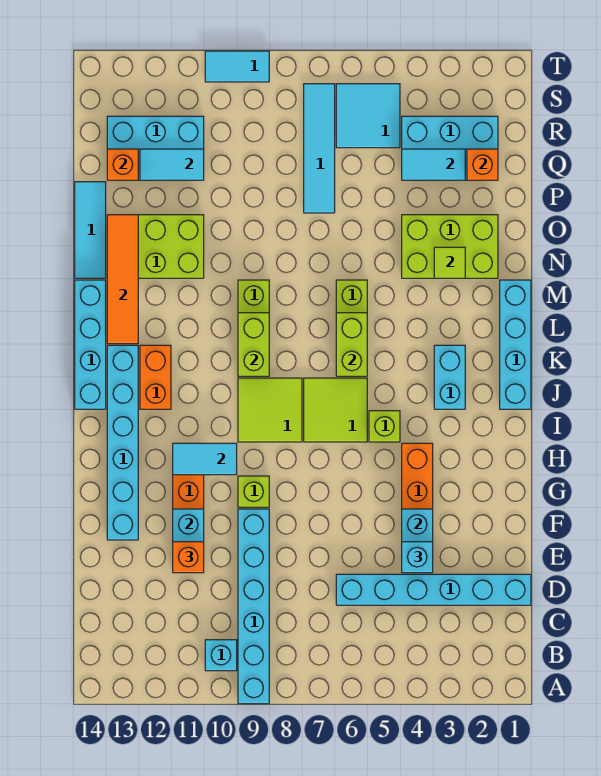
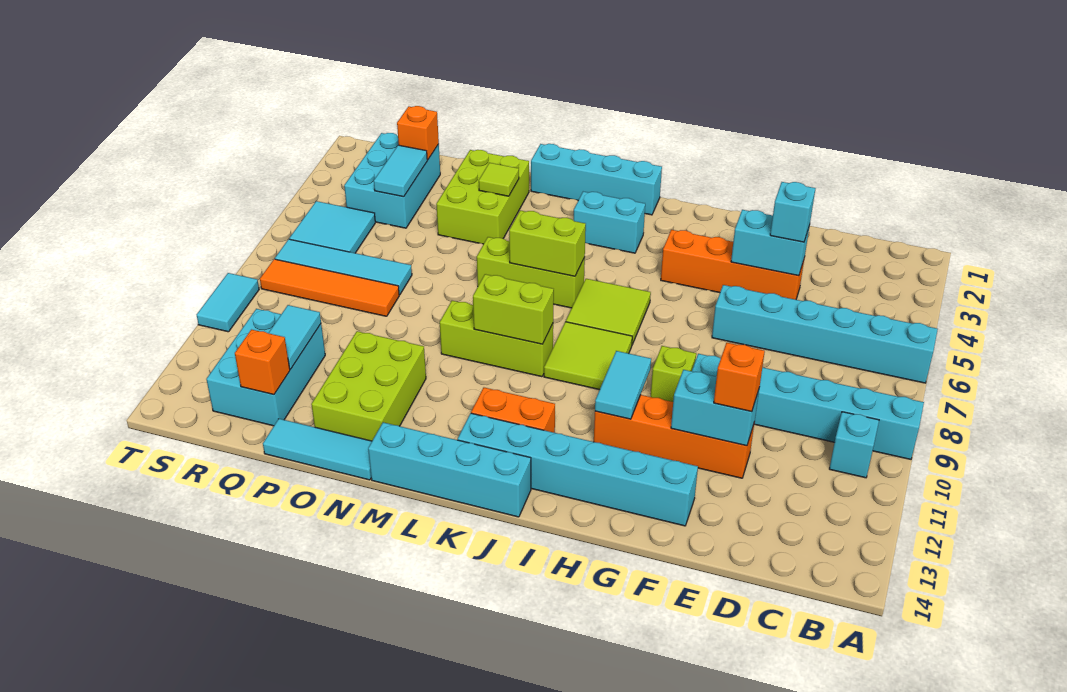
cyan brick D1:D6 level 1 -> cyan brick A6:F6 level 1
lime brick I5 level 1 -> none
orange tile L13:O13 level 2 -> orange tile P8:S8 level 1

